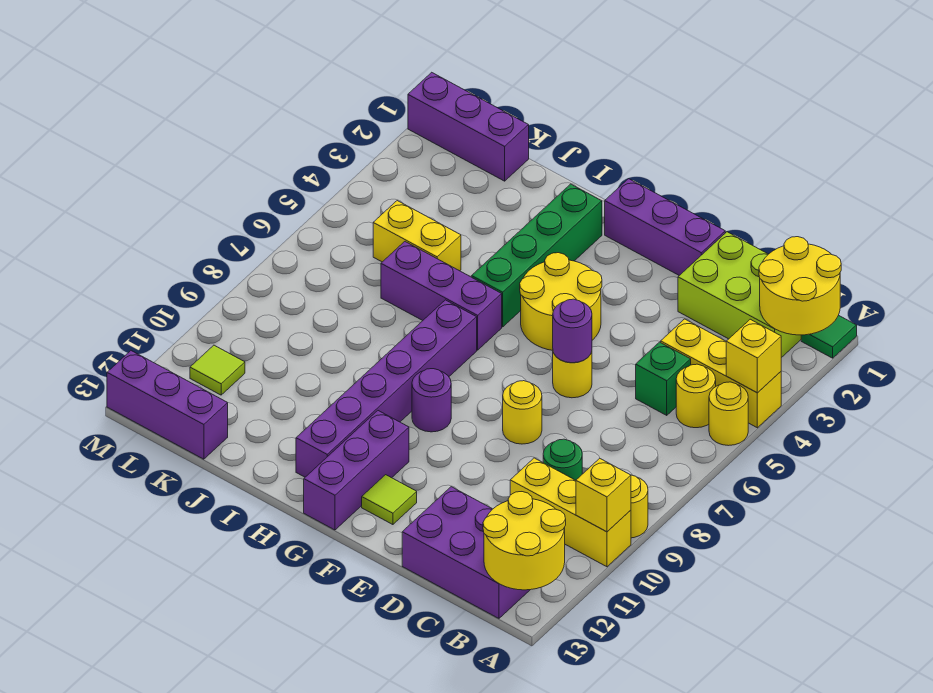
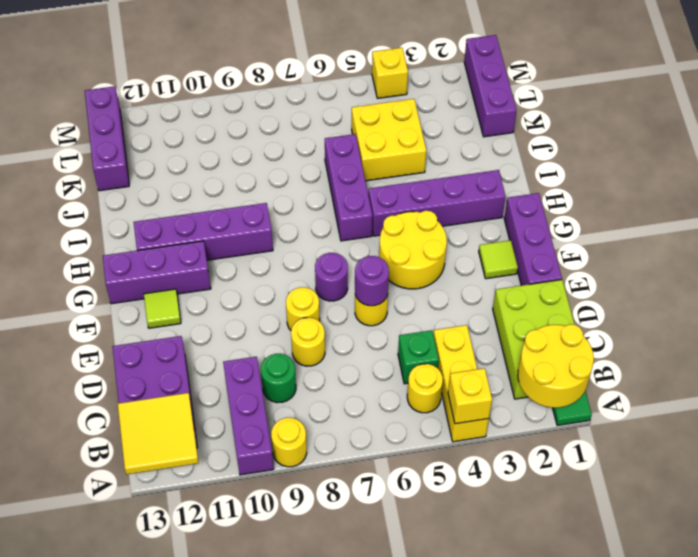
yellow round brick A5 level 1 -> yellow round brick D8 level 1
yellow brick A10:C10 level 1 -> purple brick A10:C10 level 1
yellow brick A10 level 2 -> yellow brick M4 level 1
yellow round brick A12:B13 level 2 -> yellow tile A12:B13 level 2
purple round brick G9 level 1 -> purple round brick F7 level 1
green brick H2:H5 level 1 -> purple brick H2:H5 level 1
purple brick H7:H12 level 1 -> purple brick H9:H12 level 1
yellow brick J5:K5 level 1 -> yellow brick J4:K5 level 1
lime tile L11 level 1 -> lime tile F2 level 1

